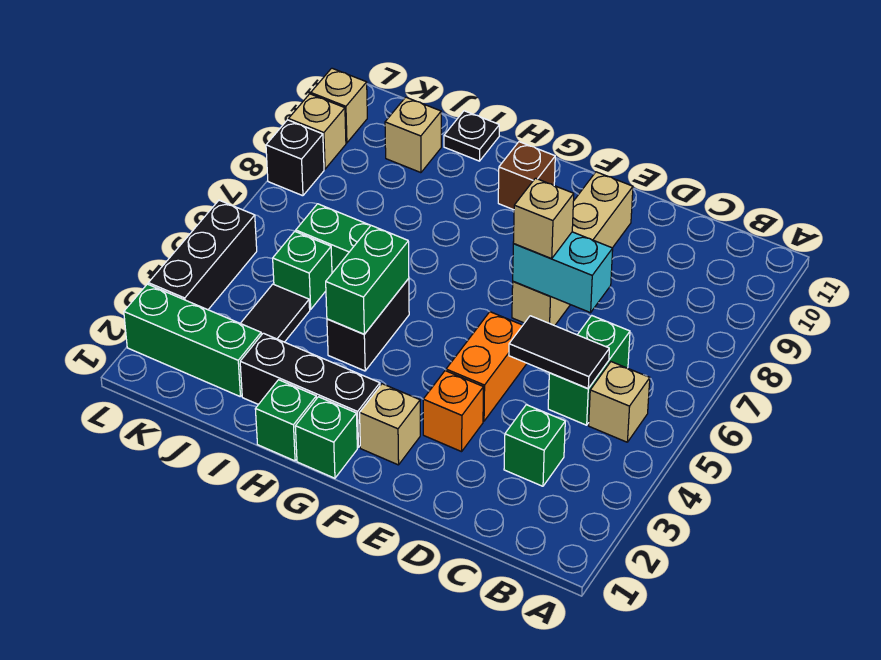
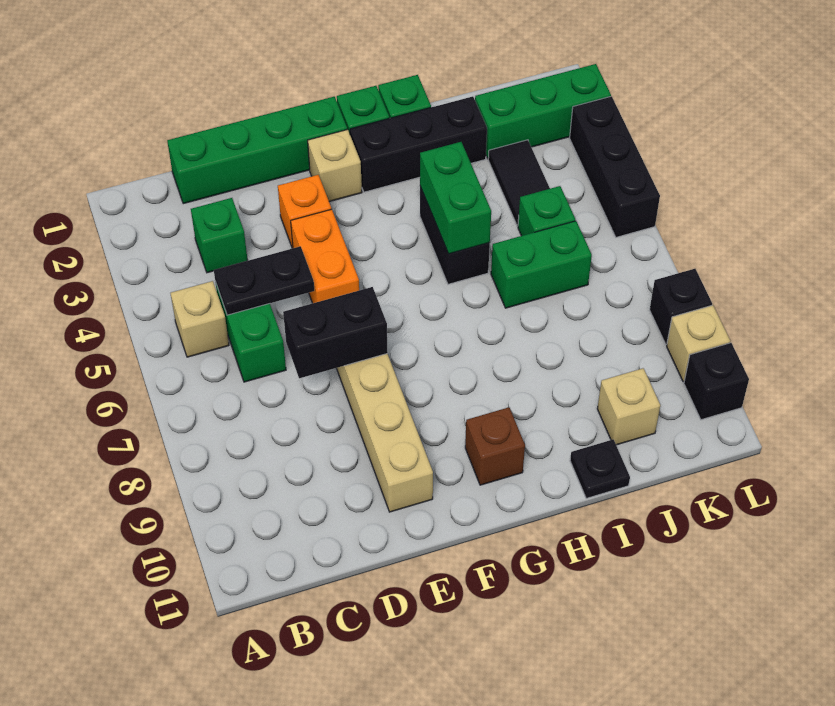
none -> green brick C1:F1 level 1
black tile C5:D5 level 2 -> black plate C5:D5 level 2
cyan brick D7:E7 level 2 -> black brick D7:E7 level 2
tan brick E7 level 3 -> none
tan brick L10 level 1 -> black brick L10 level 1

